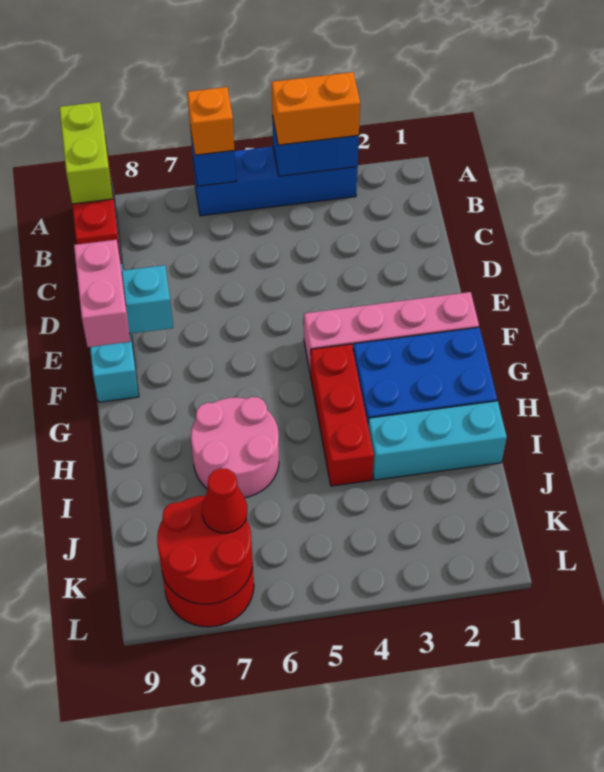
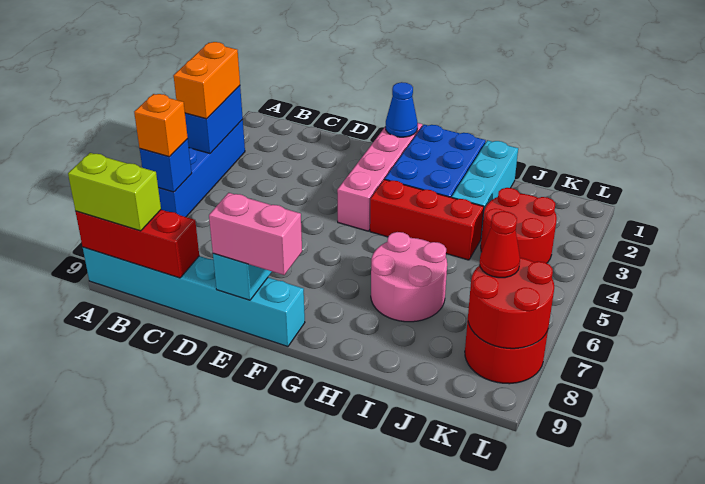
none -> blue cone F1 level 2
none -> red round brick J3:K4 level 1

